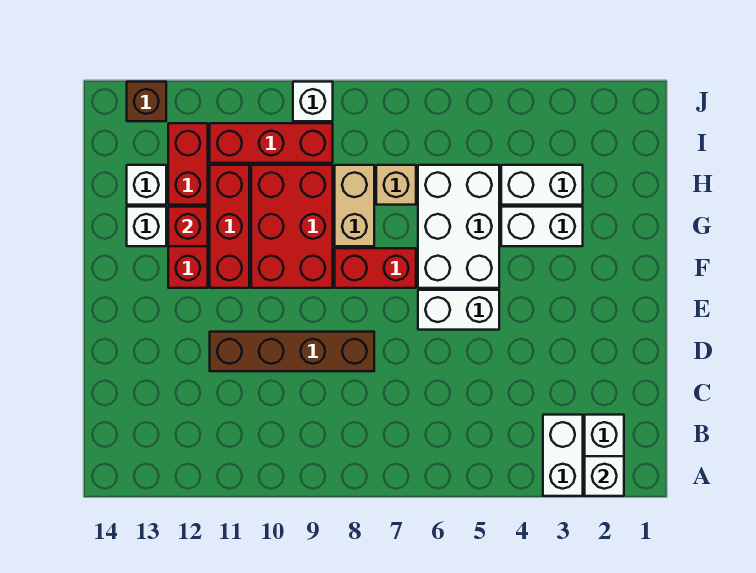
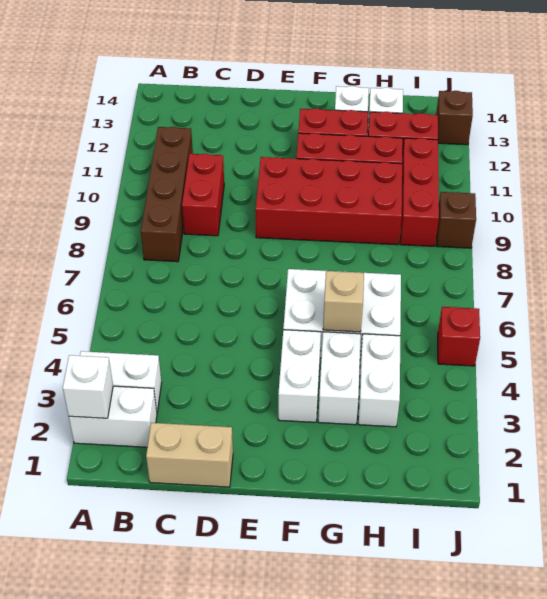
brown brick D8:D11 level 1 -> brown brick B8:B11 level 1
white brick E5:E6 level 1 -> white brick F3:F4 level 1
red brick F7:F8 level 1 -> red brick C9:C10 level 1
red brick F9:H10 level 1 -> red brick E9:H10 level 1
tan brick G8:H8 level 1 -> tan brick C1:D1 level 1
red brick G12 level 2 -> red brick J5 level 1
tan brick H7 level 1 -> tan brick G5 level 2
white brick J9 level 1 -> brown brick J9 level 1

